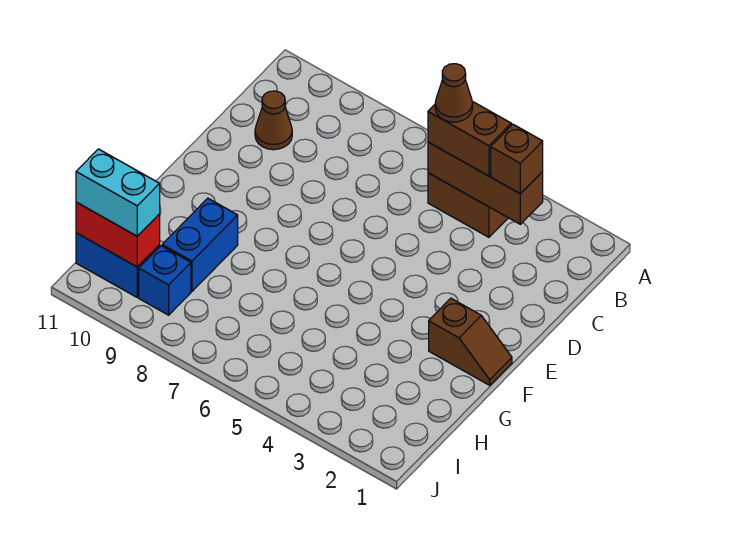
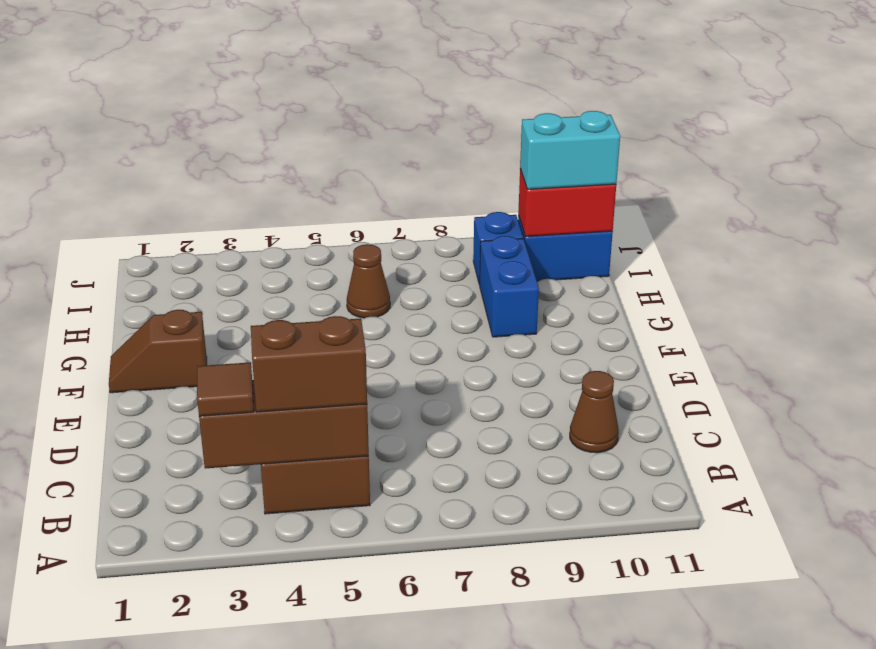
brown brick B3 level 3 -> brown tile B3 level 3
brown cone B5 level 4 -> brown cone H6 level 1

